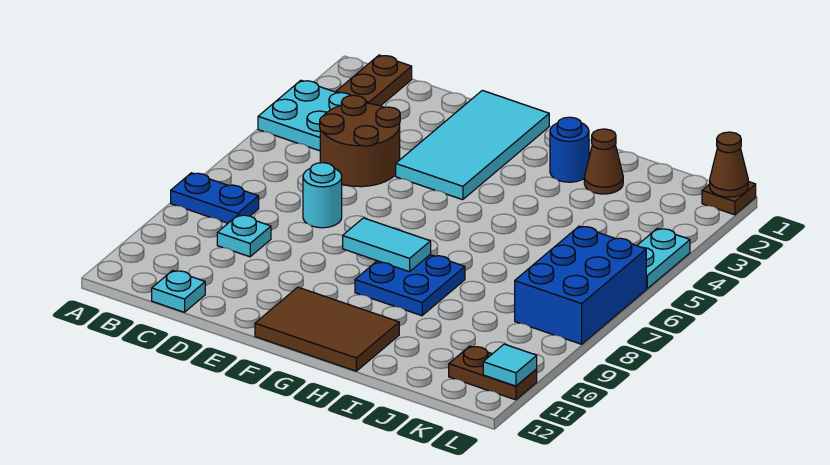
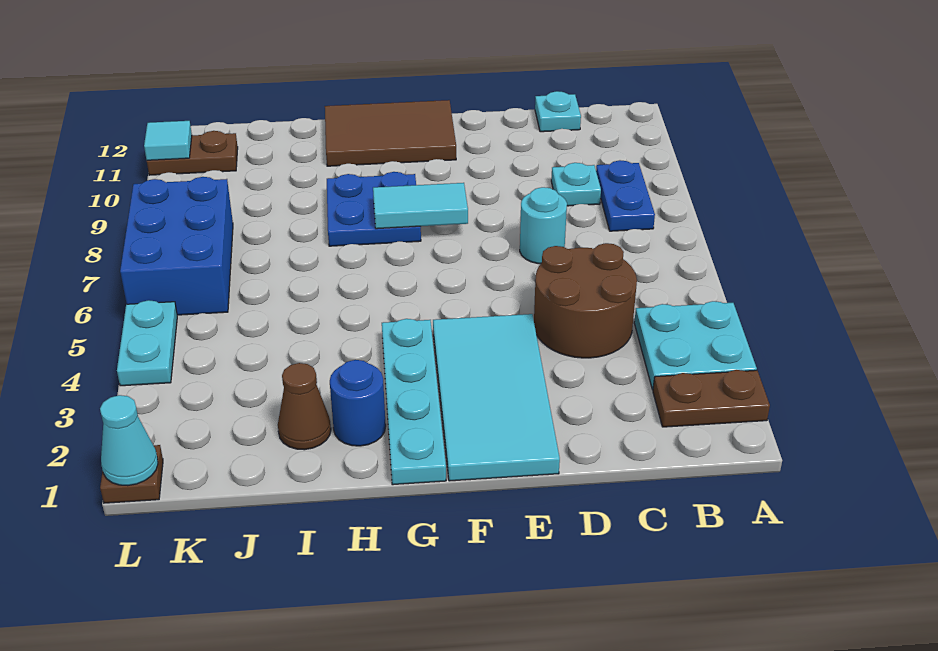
blue plate A8:B8 level 1 -> blue plate B8:B9 level 1
brown plate B1:B2 level 1 -> brown plate A2:B2 level 1
none -> cyan plate G1:G4 level 1
brown cone L1 level 2 -> cyan cone L1 level 2

